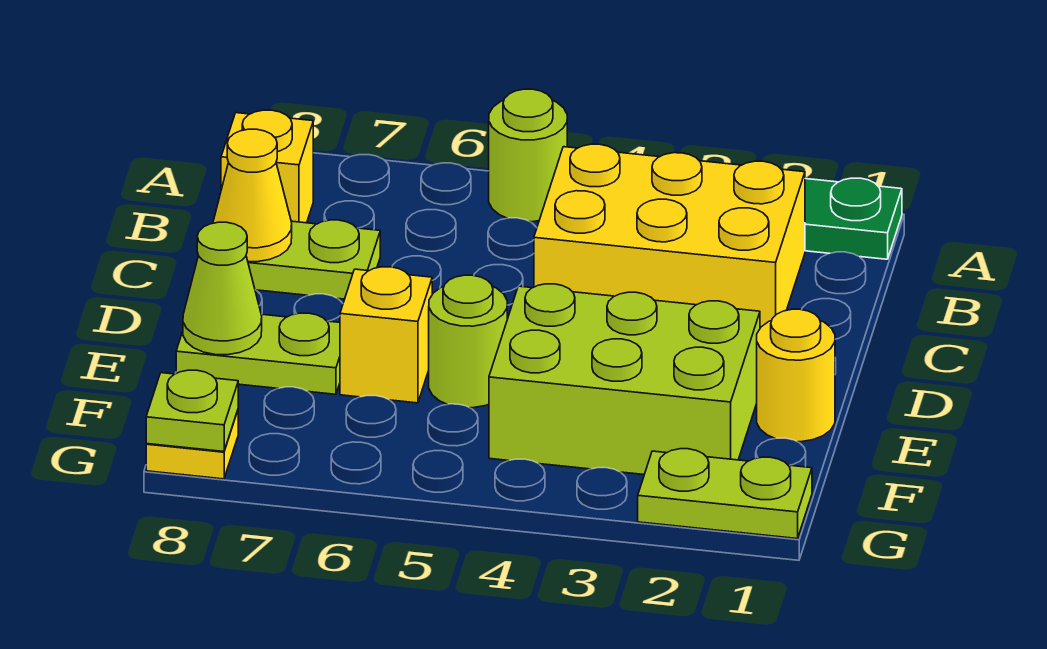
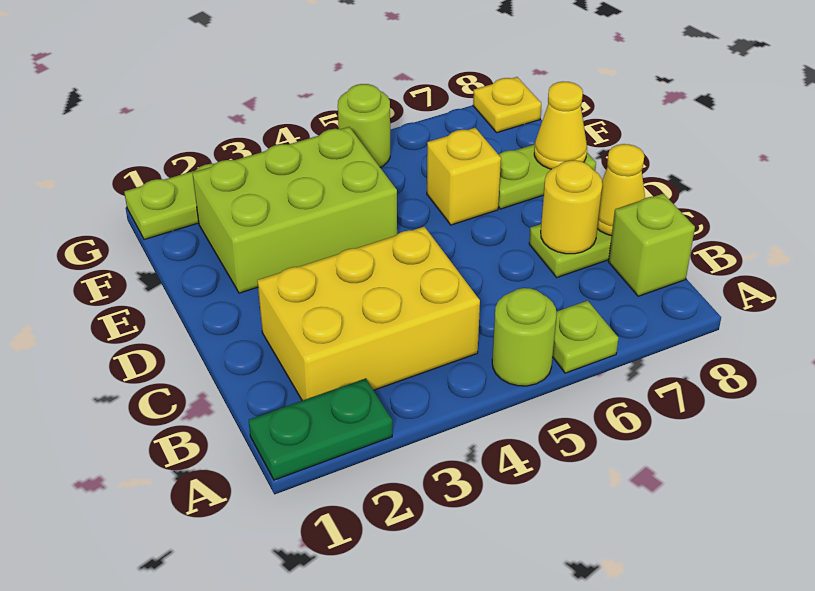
yellow brick B8 level 1 -> lime brick B8 level 1
yellow round brick E1 level 1 -> yellow round brick C7 level 2
lime round brick E5 level 1 -> lime round brick G5 level 1
lime cone E8 level 2 -> yellow cone E8 level 2
lime plate G8 level 2 -> lime plate A6 level 1

